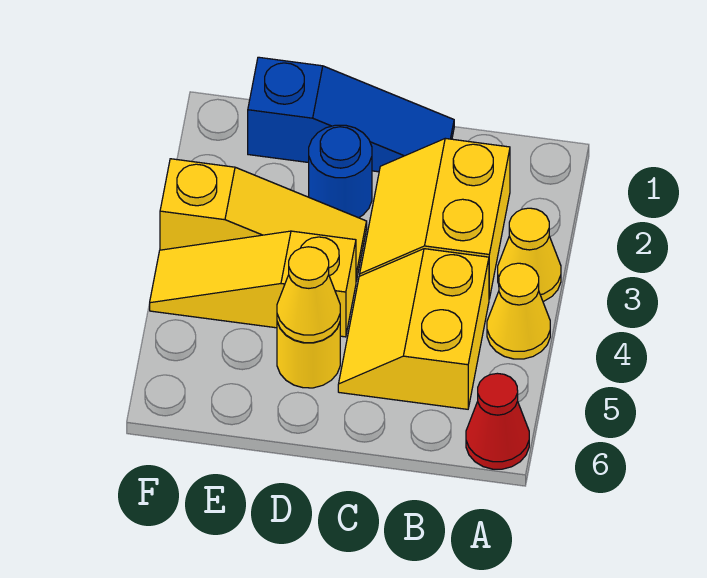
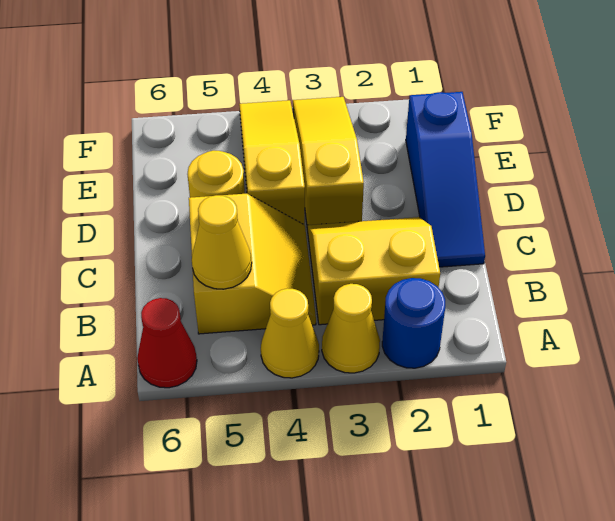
yellow slope B4:C5 level 1 top B -> yellow slope B4:C5 level 1 top 5
blue round brick D2 level 1 -> blue round brick A2 level 1
yellow slope D3:F3 level 1 top F -> yellow slope D3:F3 level 1 top D
yellow cone D5 level 2 -> yellow cone B5 level 2

